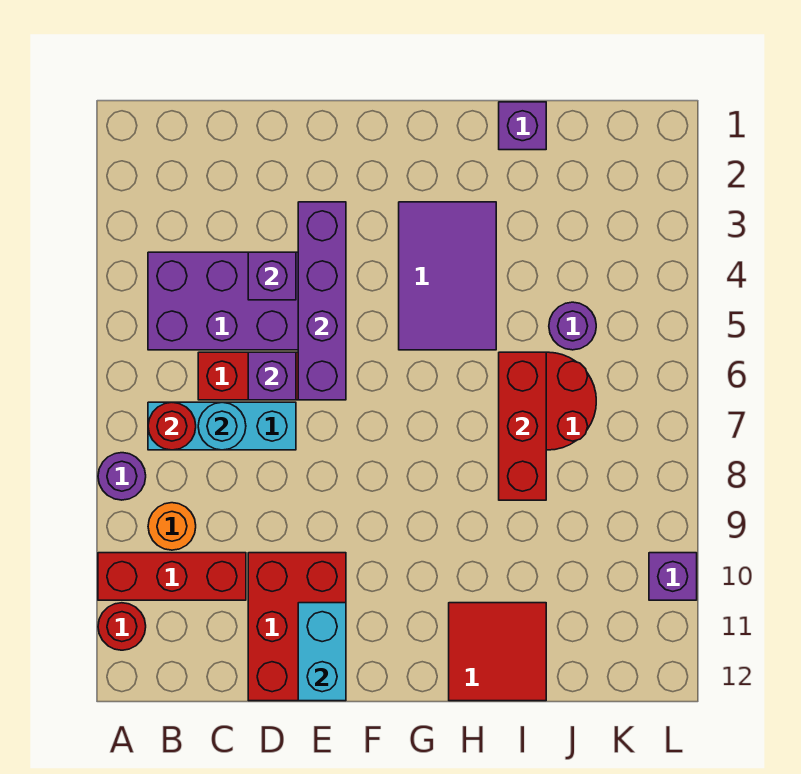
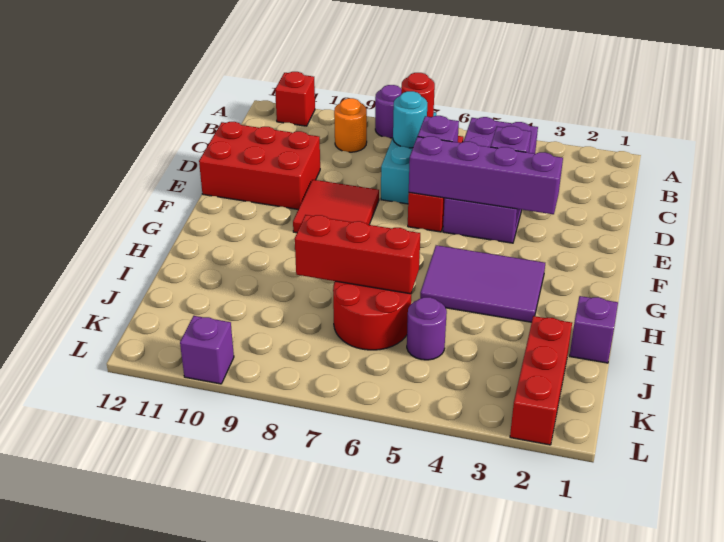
red brick A10:C10 level 1 -> red brick J2:L2 level 1
red round brick A11 level 1 -> red brick A11 level 1
cyan brick E11:E12 level 2 -> none
red tile H11:I12 level 1 -> red tile E8:F9 level 1

